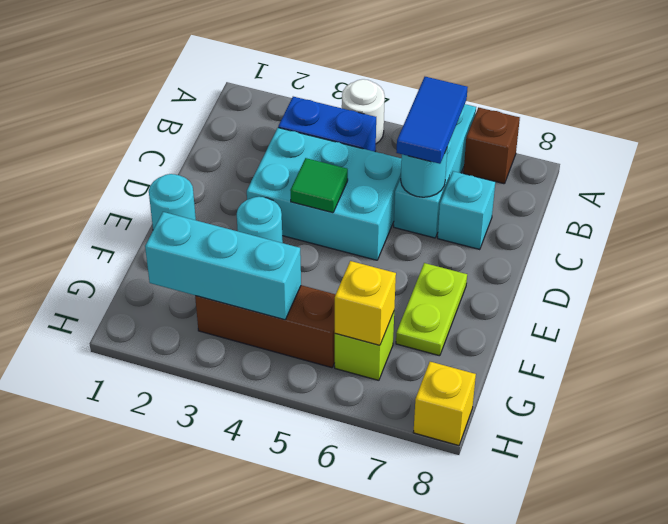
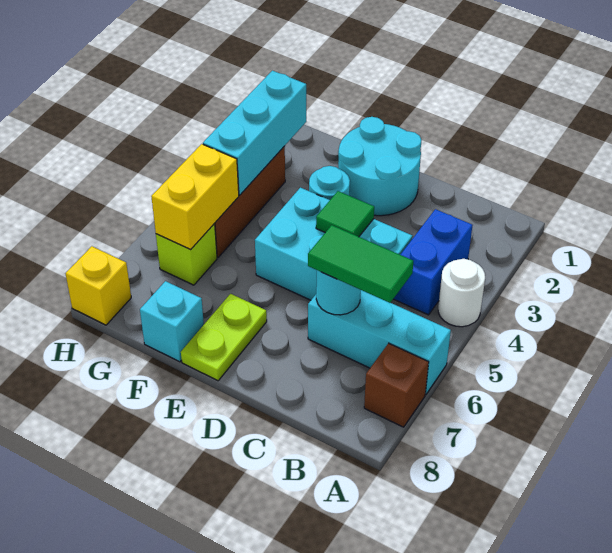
blue tile B6:C6 level 3 -> green tile B6:C6 level 3
cyan brick C3:D5 level 1 -> cyan brick C4:E5 level 1
cyan brick C7 level 1 -> cyan brick F8 level 1
cyan round brick E1 level 1 -> cyan round brick D1:E2 level 1
lime plate E7:F7 level 1 -> lime plate E7:E8 level 1
yellow brick G6 level 2 -> yellow brick G5:G6 level 2

